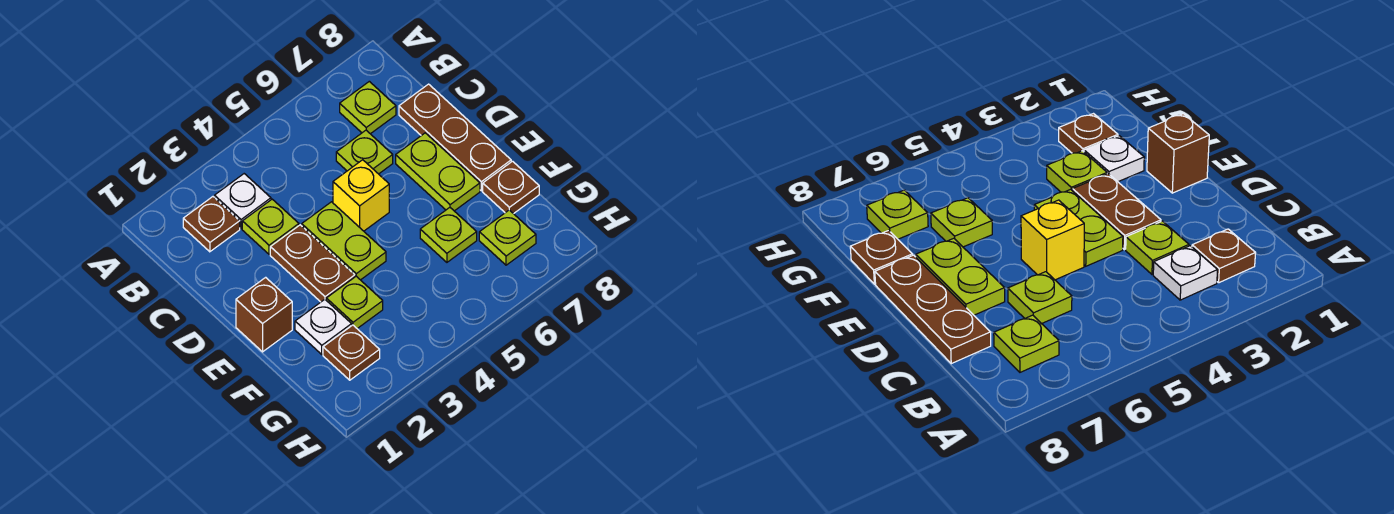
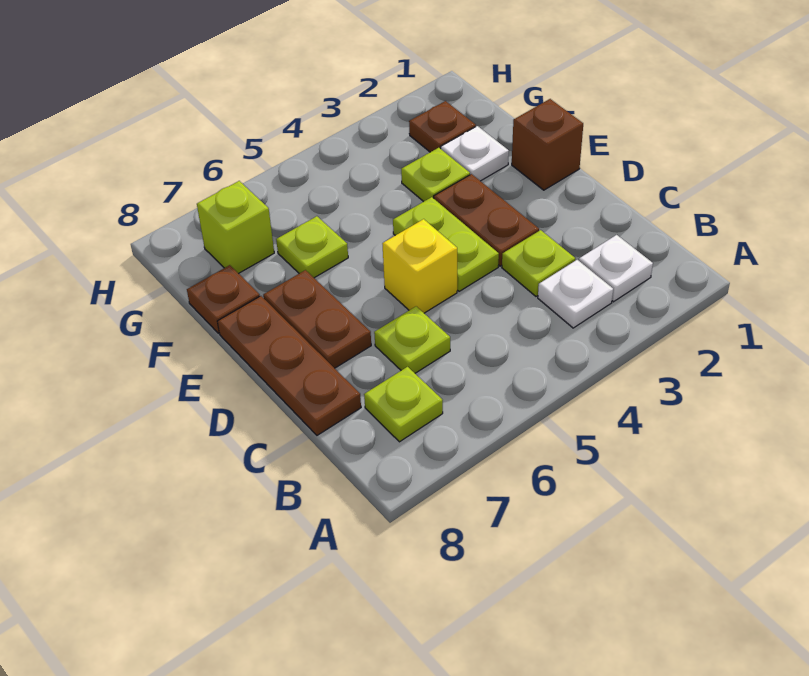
brown plate B2 level 1 -> white plate B2 level 1
lime plate D7:E7 level 1 -> brown plate D7:E7 level 1
lime plate G7 level 1 -> lime brick G7 level 1

